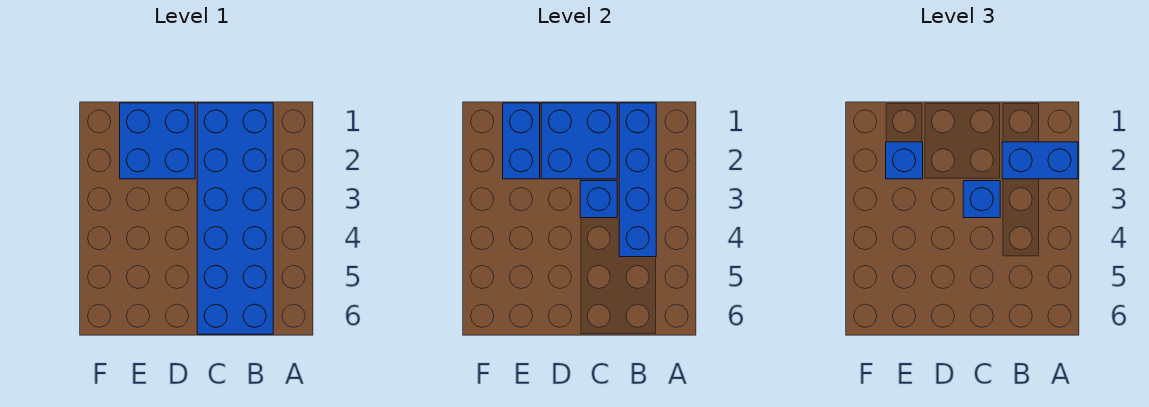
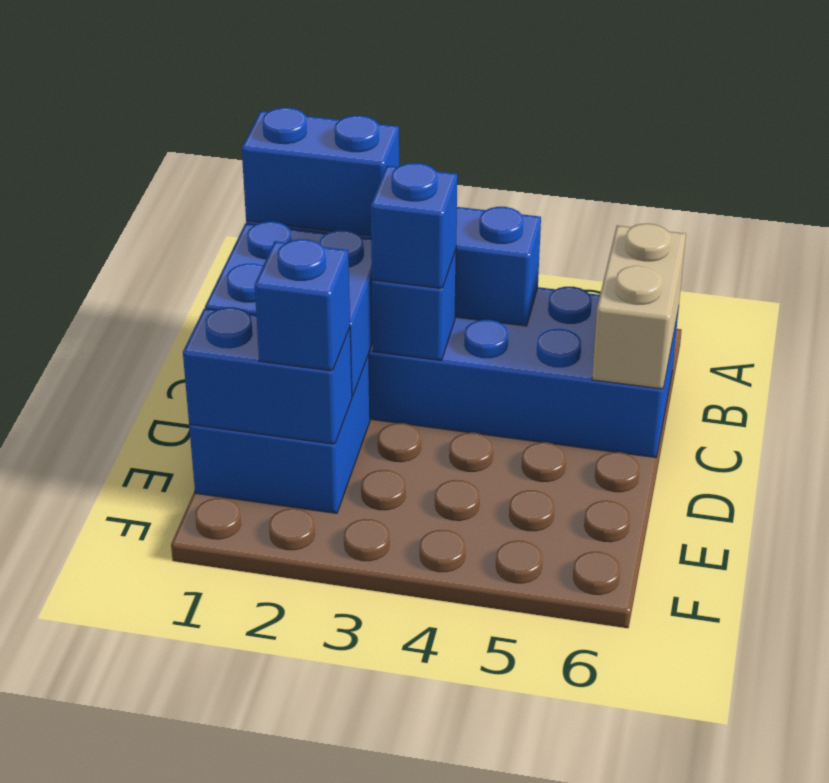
blue brick A2:B2 level 3 -> blue brick B1:B2 level 3
none -> tan brick B6:C6 level 2

